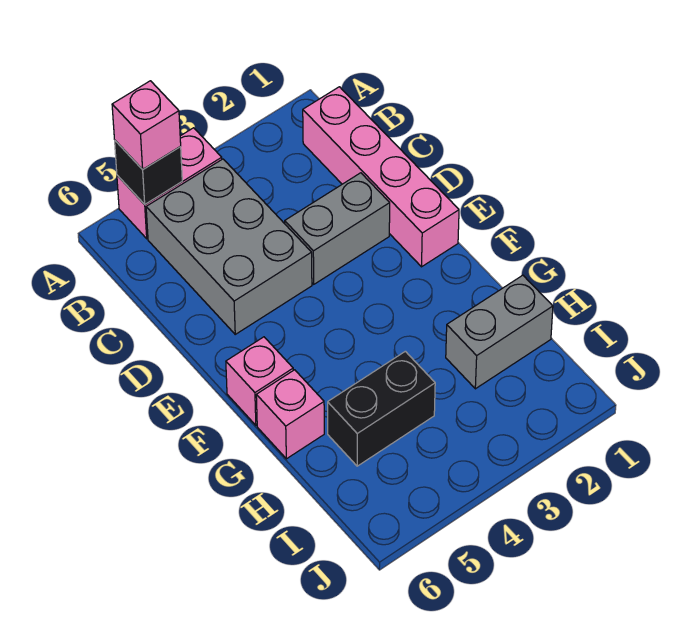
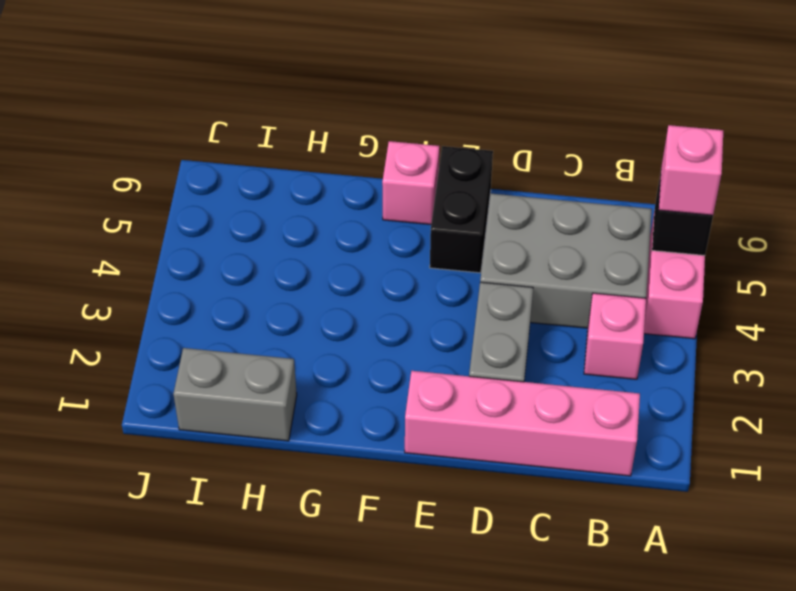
pink brick G6 level 1 -> pink brick B3 level 1
grey brick H1:H2 level 1 -> grey brick H1:I1 level 1
black brick H4:H5 level 1 -> black brick E5:E6 level 1

